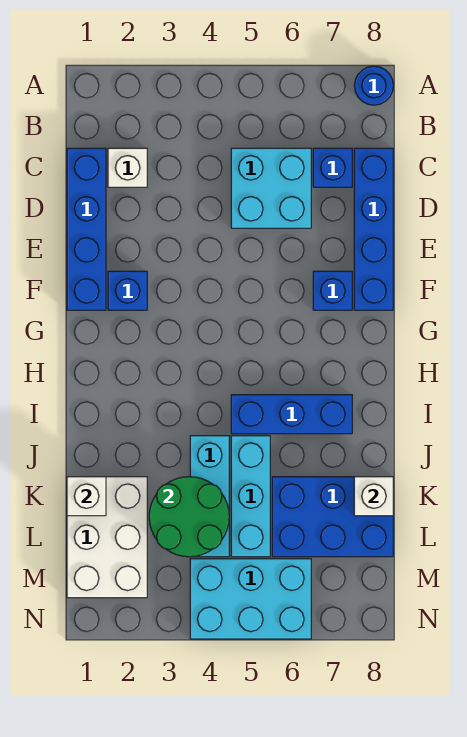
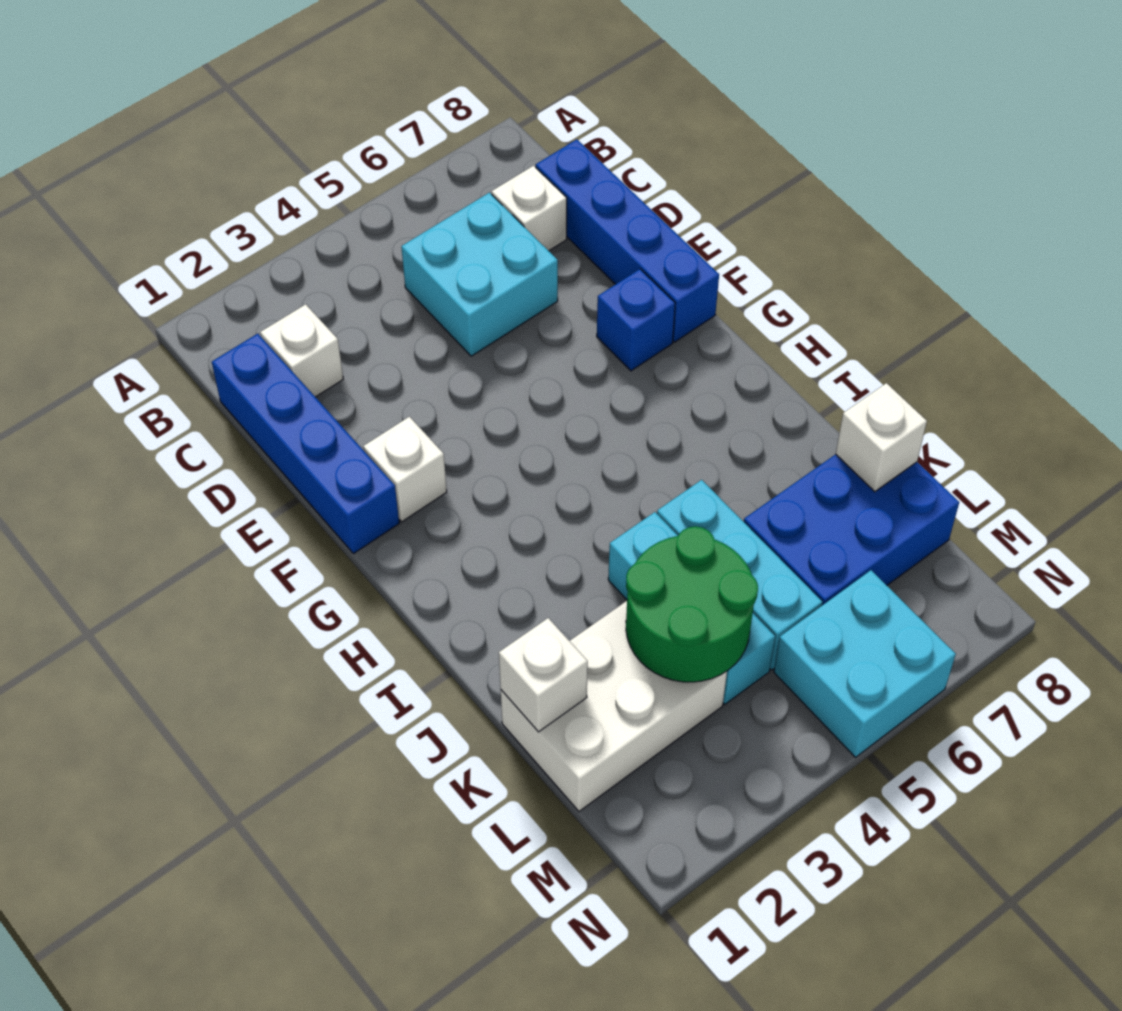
blue round brick A8 level 1 -> none
blue brick C7 level 1 -> white brick C7 level 1
blue brick F2 level 1 -> white brick F2 level 1
blue brick I5:I7 level 1 -> none
white brick K1:M2 level 1 -> white brick K1:L3 level 1
cyan brick M4:N6 level 1 -> cyan brick M5:N6 level 1

